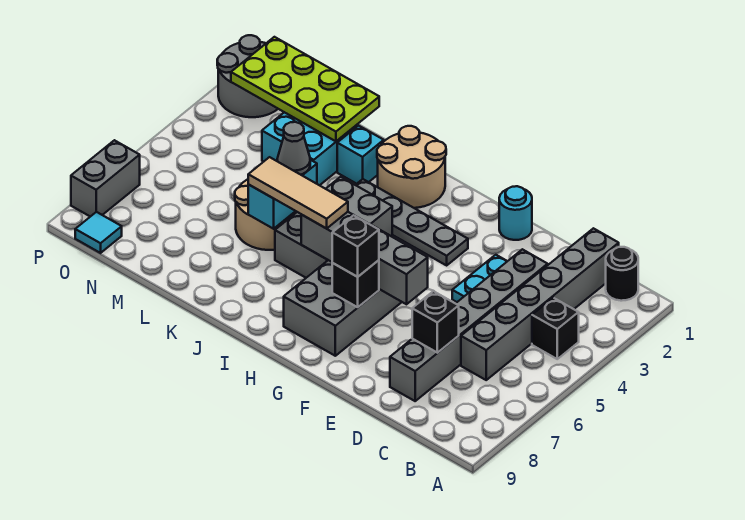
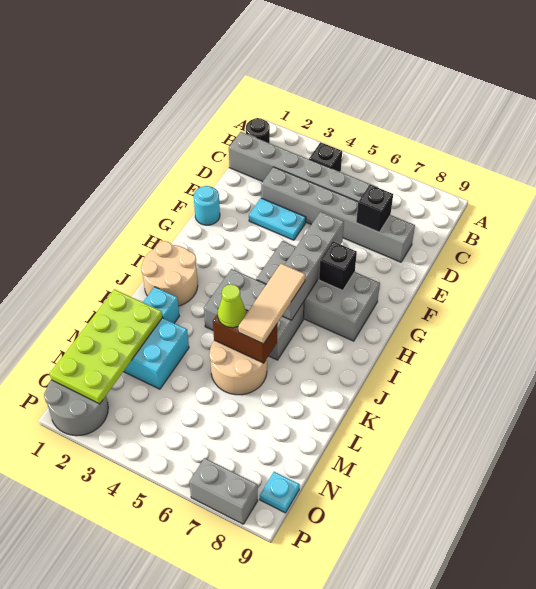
grey plate G3:J3 level 1 -> none
black brick G7 level 3 -> none
cyan brick K5:K6 level 2 -> brown brick K5:K6 level 2
grey cone K5 level 3 -> lime cone K5 level 3
cyan tile O9 level 1 -> cyan plate O9 level 1

